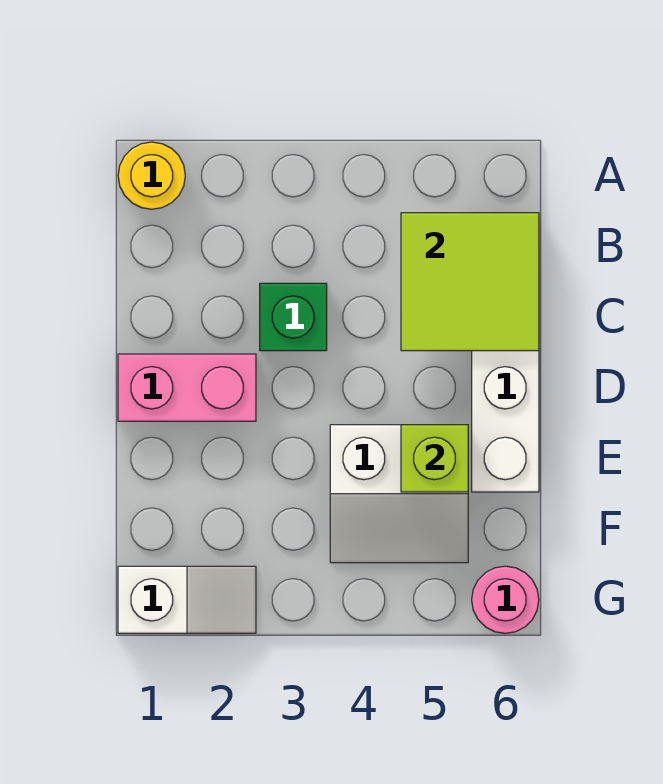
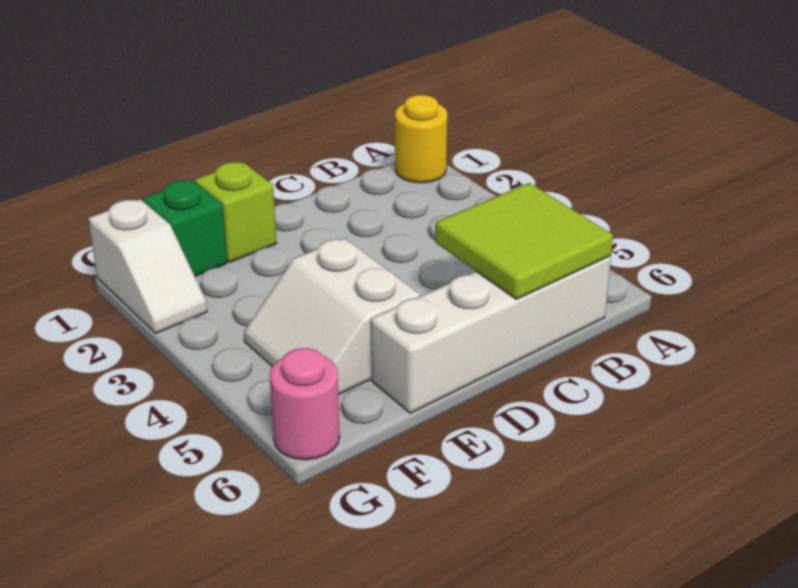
green brick C3 level 1 -> green brick F1 level 1
pink brick D1:D2 level 1 -> none
lime brick E5 level 2 -> lime brick E1 level 1

